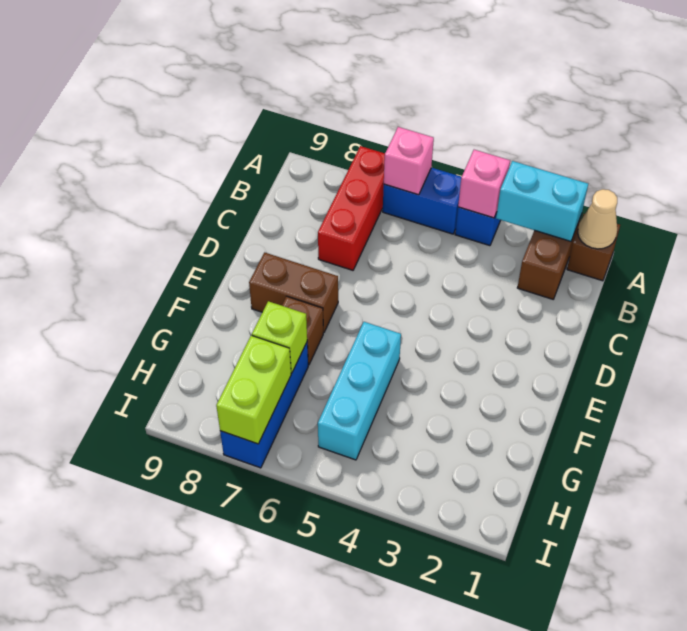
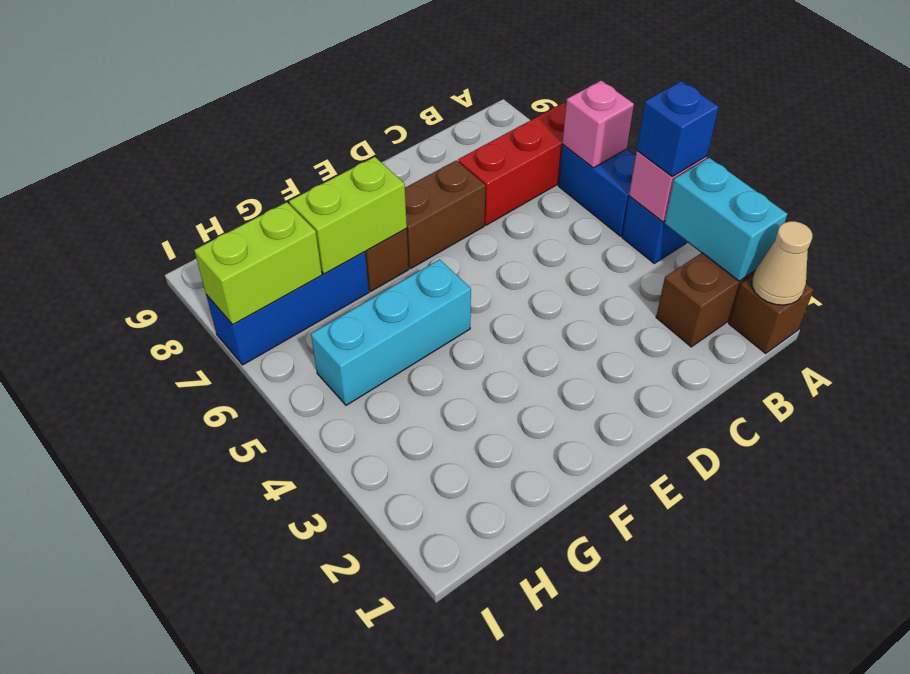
none -> blue brick A4 level 3
brown brick E7:E8 level 1 -> brown brick D7:E7 level 1
lime brick G7 level 2 -> lime brick F7:G7 level 2

